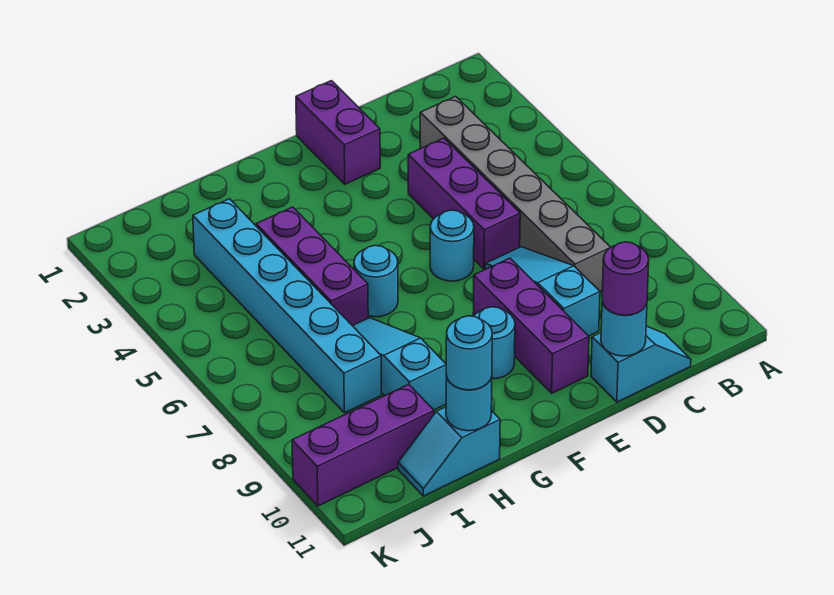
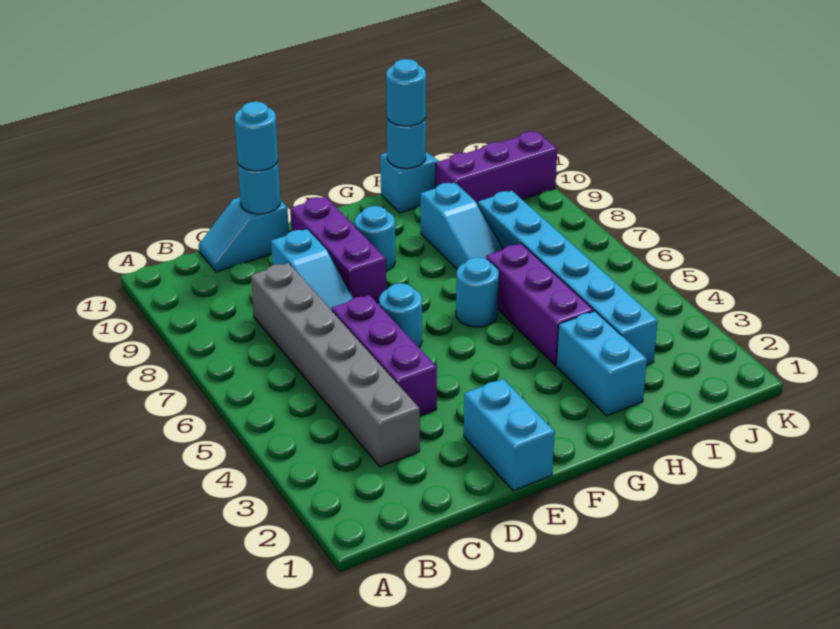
purple round brick D11 level 3 -> cyan round brick D11 level 3
purple brick E1:E2 level 1 -> cyan brick E1:E2 level 1
none -> cyan brick H2:H3 level 1

